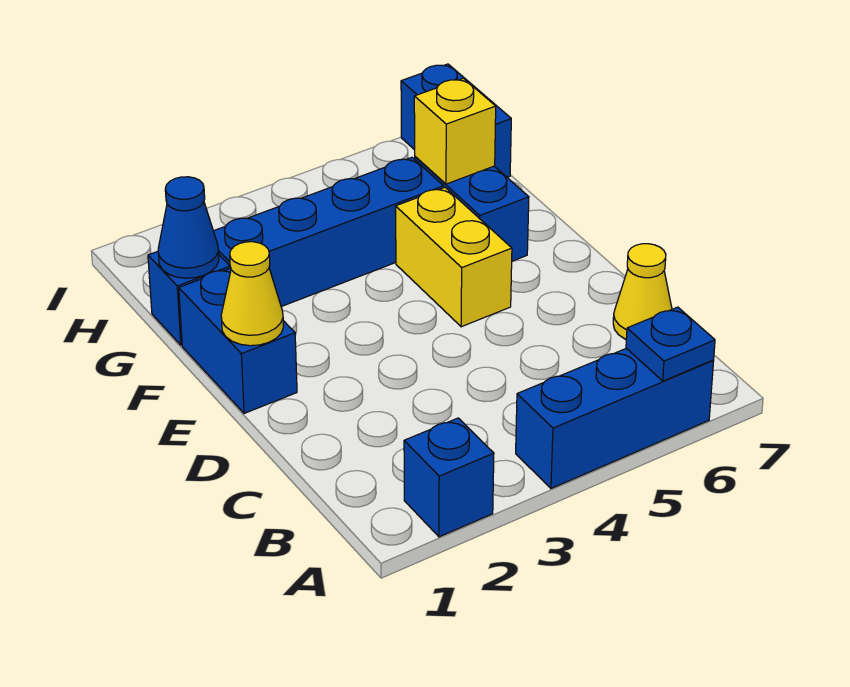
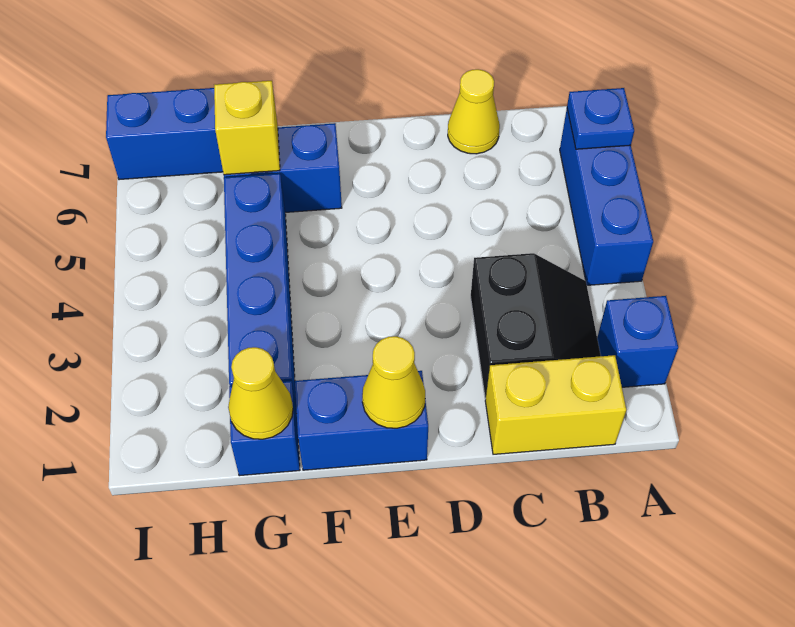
none -> black slope B2:C3 level 1 top C
yellow brick E5:F5 level 1 -> yellow brick B1:C1 level 1
blue cone G1 level 2 -> yellow cone G1 level 2

